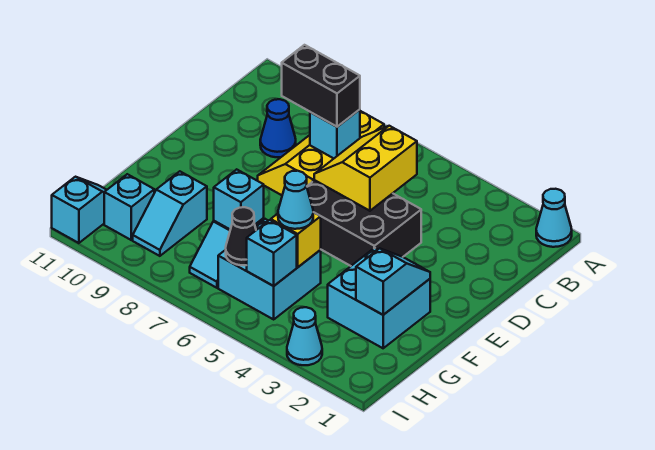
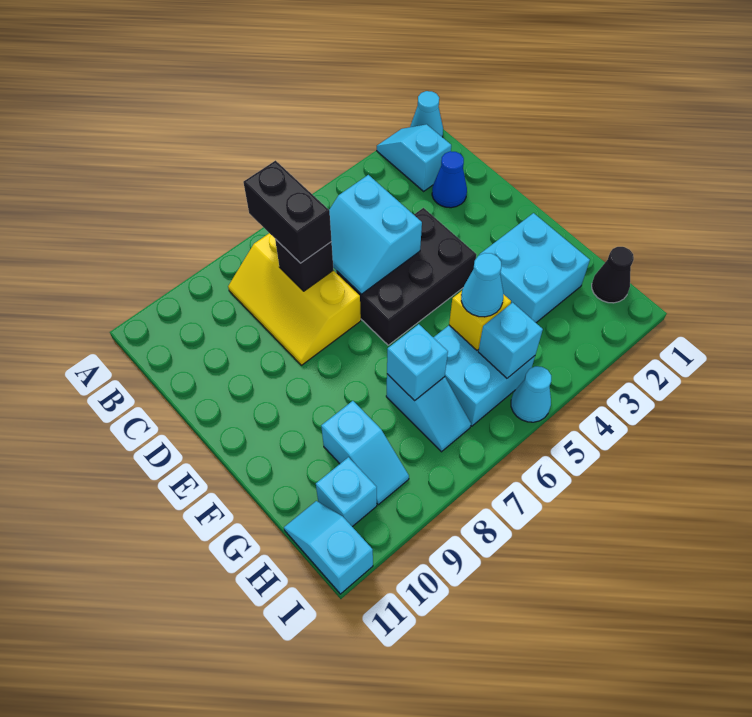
yellow slope C5:D6 level 2 top 5 -> cyan slope C5:D6 level 2 top 5
cyan brick C7 level 2 -> black brick C7 level 2
black brick C7:C8 level 3 -> black brick B7:C7 level 3
blue cone C9 level 1 -> blue cone C2 level 1
cyan slope F2:G2 level 2 top G -> cyan slope A2:B2 level 1 top B
black cone H6 level 2 -> black cone H1 level 1
cyan cone I3 level 1 -> cyan cone I5 level 1

